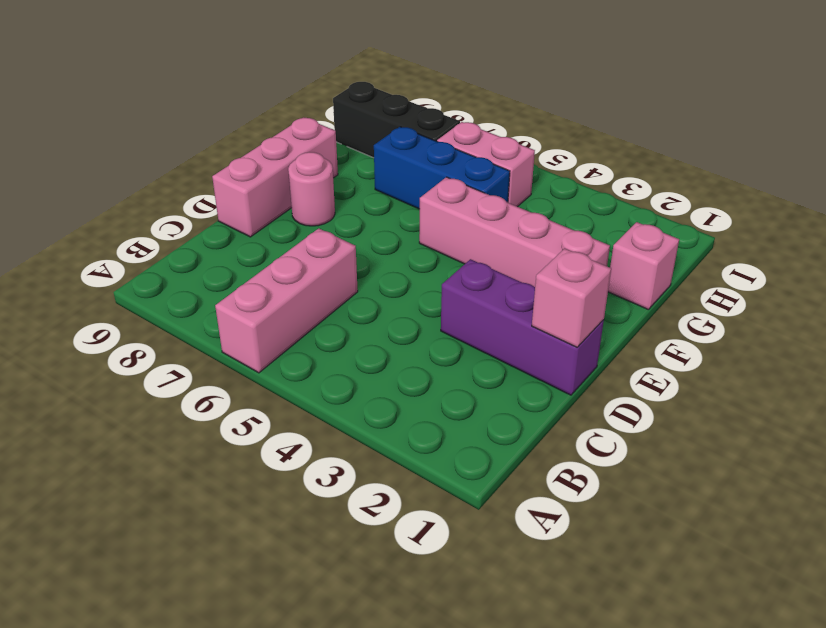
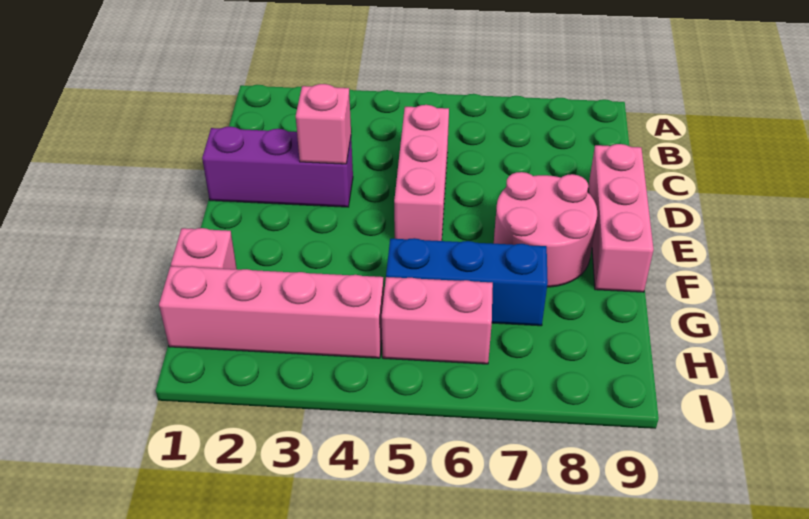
pink brick A6:C6 level 1 -> pink brick C5:E5 level 1
pink brick D1 level 2 -> pink brick D3 level 2
pink round brick E8 level 1 -> pink round brick E7:F8 level 1
pink brick F2:F5 level 1 -> pink brick H1:H4 level 1
black brick H7:H9 level 1 -> none

